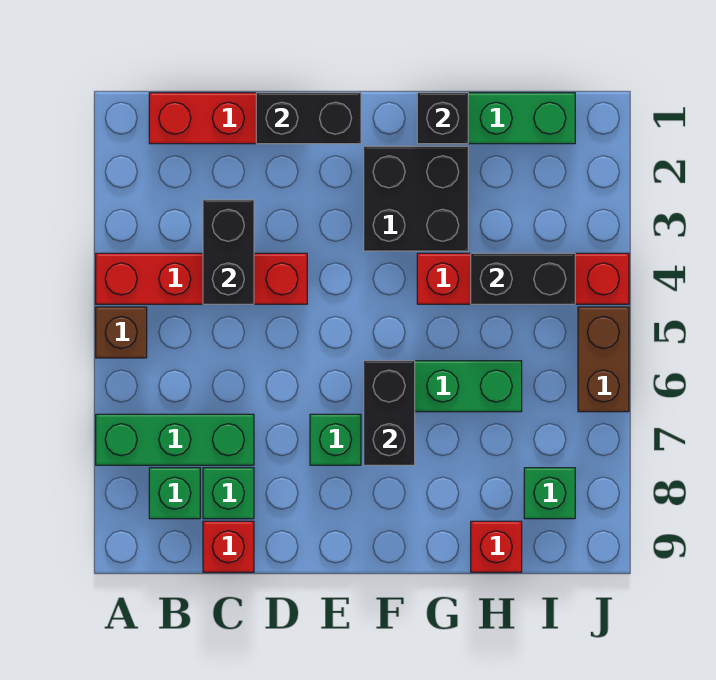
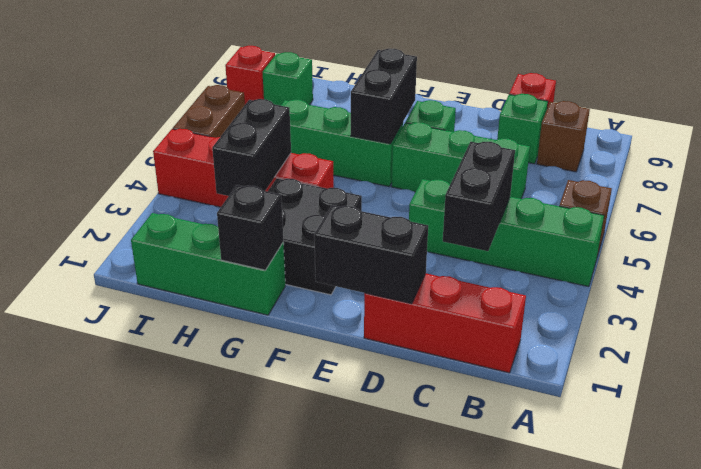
red brick A4:D4 level 1 -> green brick A4:D4 level 1
green brick A7:C7 level 1 -> green brick C6:E6 level 1
green brick B8 level 1 -> brown brick B8 level 1
black brick H4:I4 level 2 -> black brick H3:H4 level 2
red brick H9 level 1 -> red brick J8 level 1

